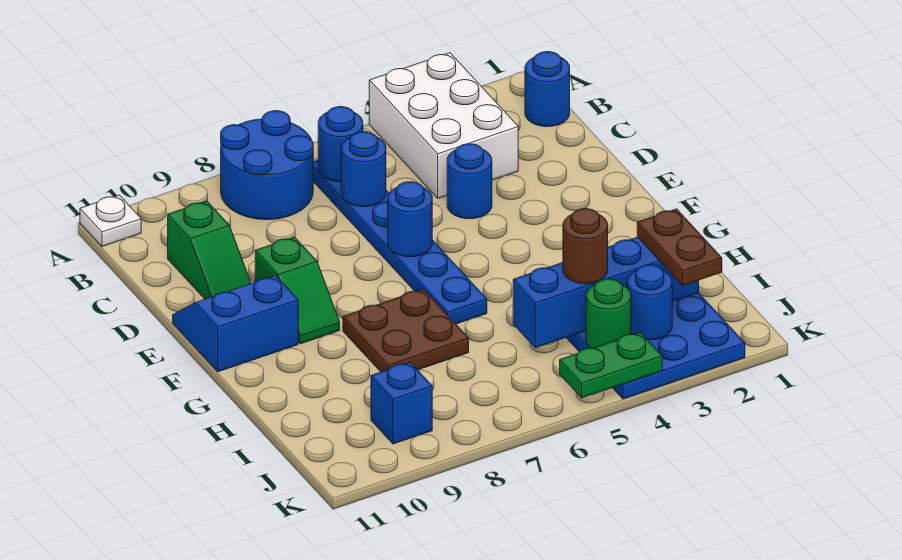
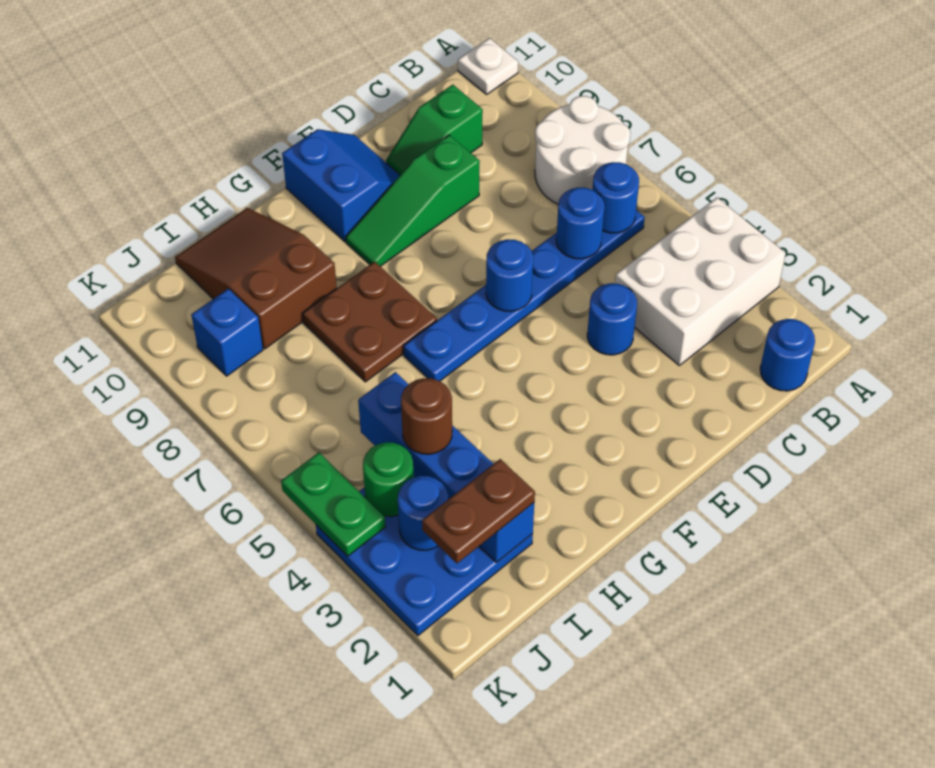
blue round brick A7:B8 level 1 -> white round brick A7:B8 level 1
green slope E9:F9 level 1 top E -> green slope D9:F9 level 1 top D
none -> brown slope H9:I11 level 1 top 9

